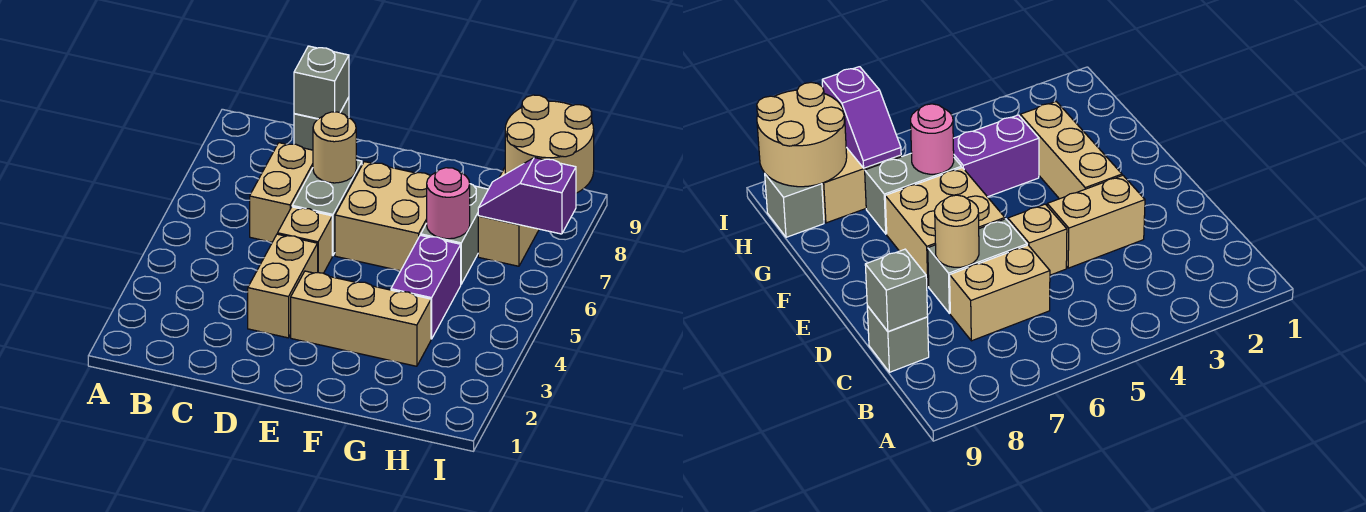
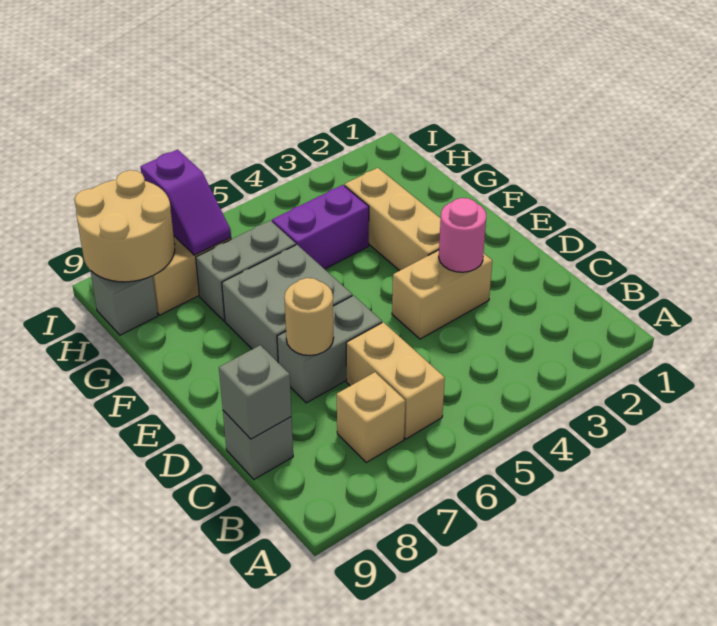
tan brick C6:C7 level 1 -> tan brick B6:C6 level 1
tan brick D5 level 1 -> tan brick B7 level 1
tan brick E6:F7 level 1 -> grey brick E6:F7 level 1
pink round brick G6 level 2 -> pink round brick D3 level 2

